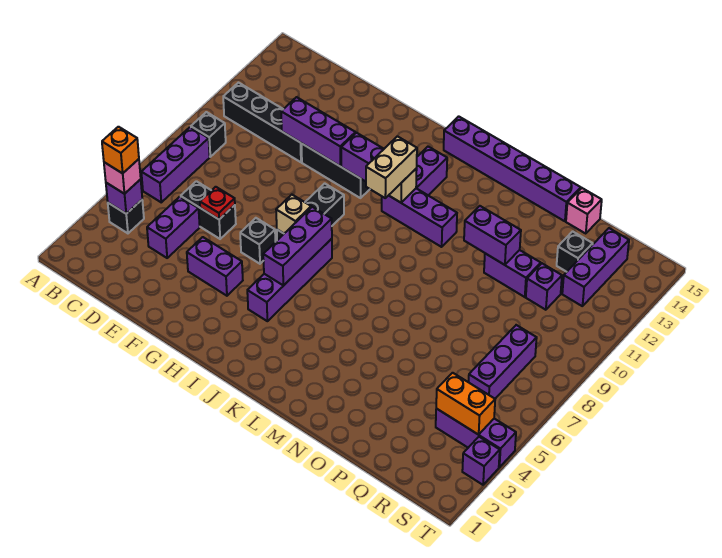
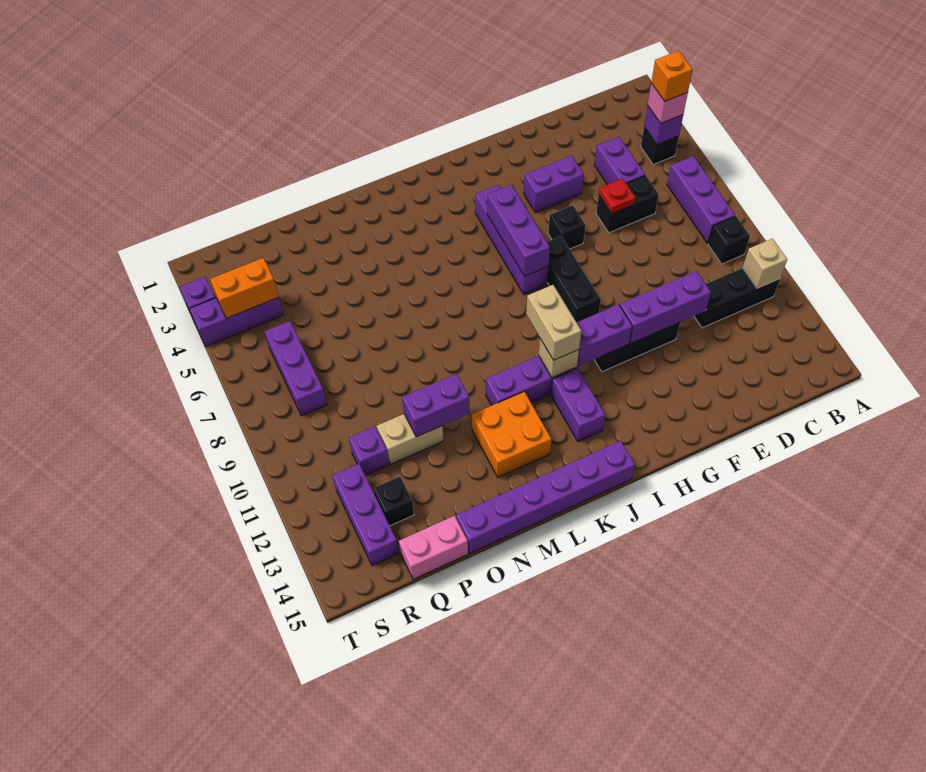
black brick B11:E11 level 1 -> black brick B11:D11 level 1
tan brick H7 level 2 -> tan brick B11 level 2
none -> orange brick L12:M13 level 1
purple brick O11:P11 level 1 -> tan brick O11:P11 level 1
pink brick P15 level 1 -> pink brick P15:Q15 level 1

